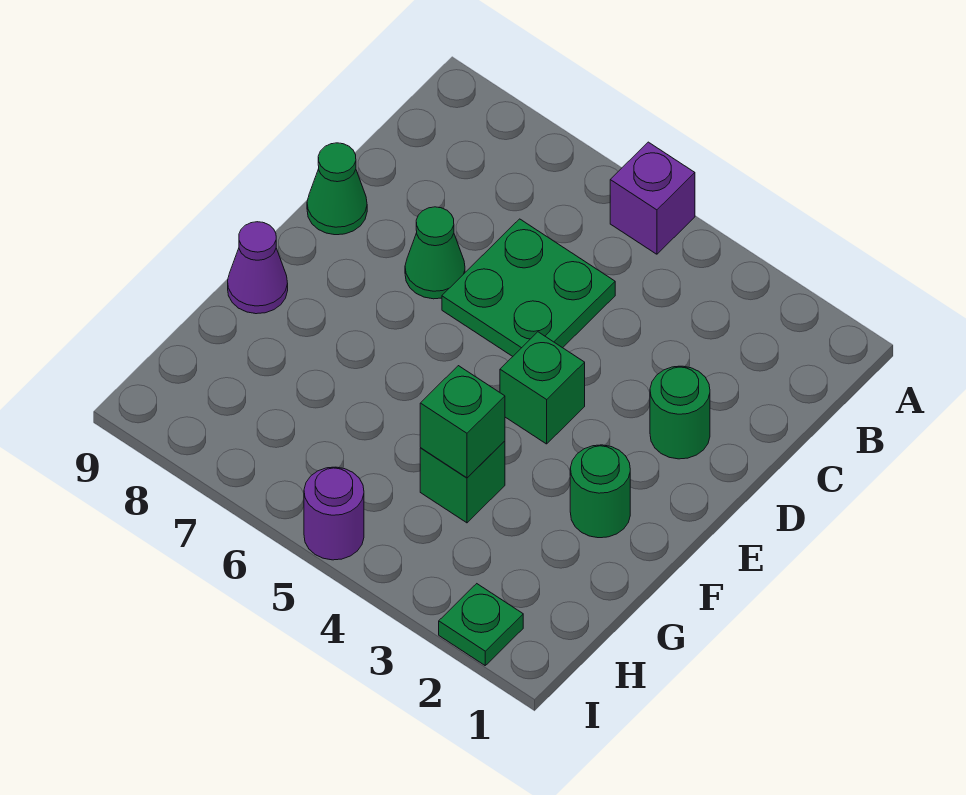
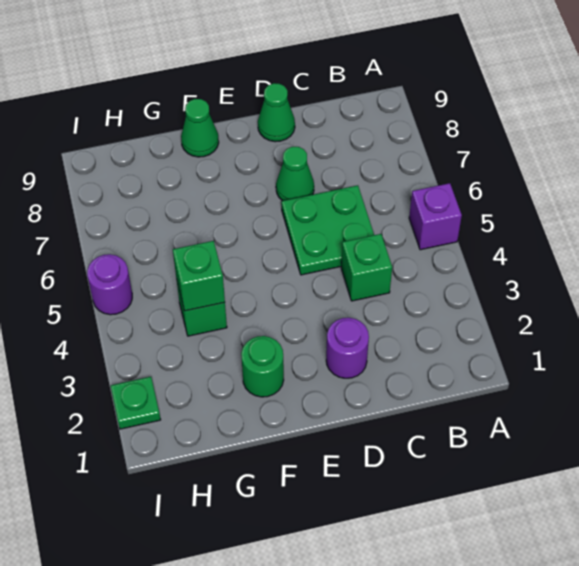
green round brick D2 level 1 -> purple round brick D2 level 1
green brick E4 level 1 -> green brick C4 level 1
purple cone F9 level 1 -> green cone F9 level 1

